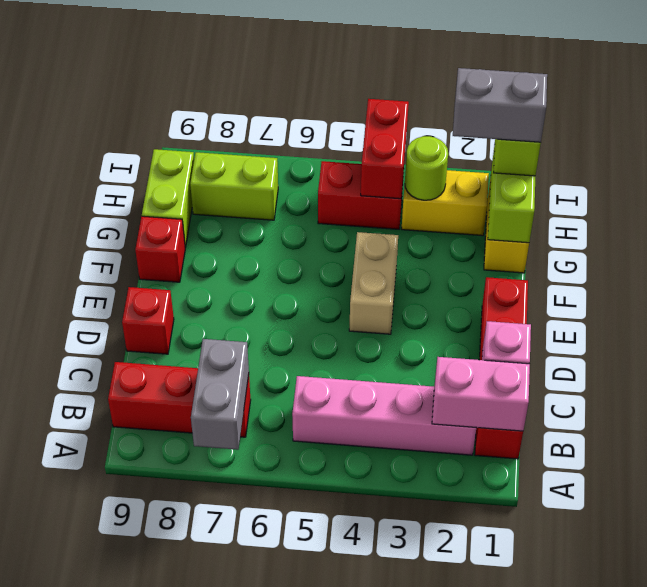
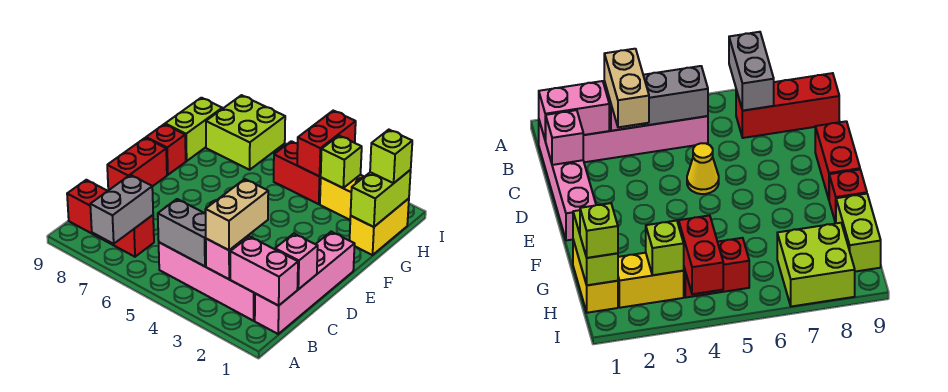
red brick B1:E1 level 1 -> pink brick B1:E1 level 1
none -> pink brick B3 level 2
none -> yellow cone D5 level 1
red brick D9 level 1 -> red brick D9:E9 level 1
tan brick E4:F4 level 1 -> tan brick B3:C3 level 3
grey brick H1:H2 level 4 -> grey brick B4:B5 level 2
lime round brick H3 level 2 -> lime brick H3 level 2
lime brick H7:H8 level 1 -> lime brick H7:I8 level 1

